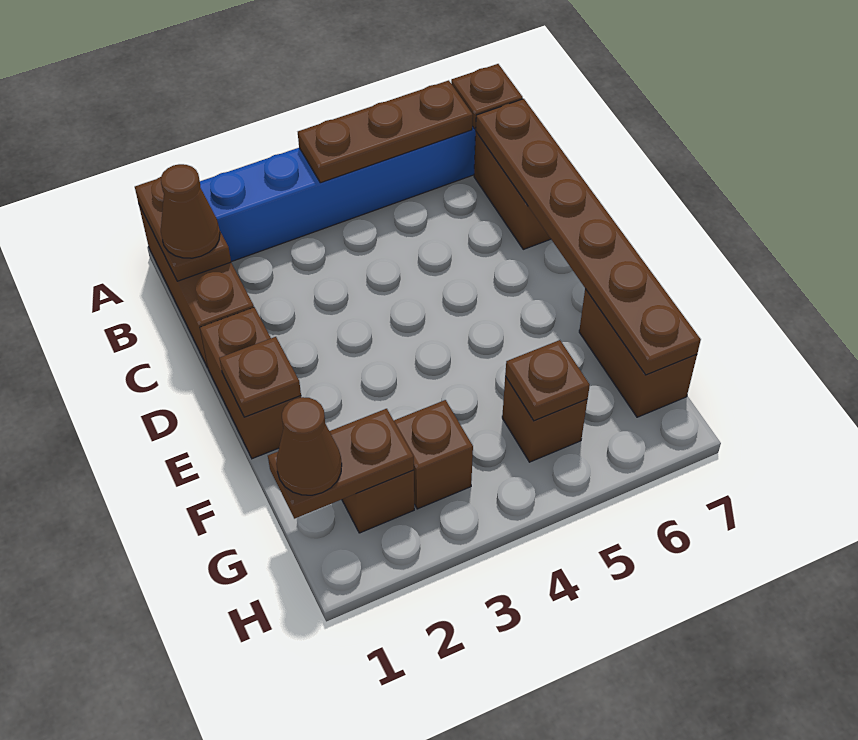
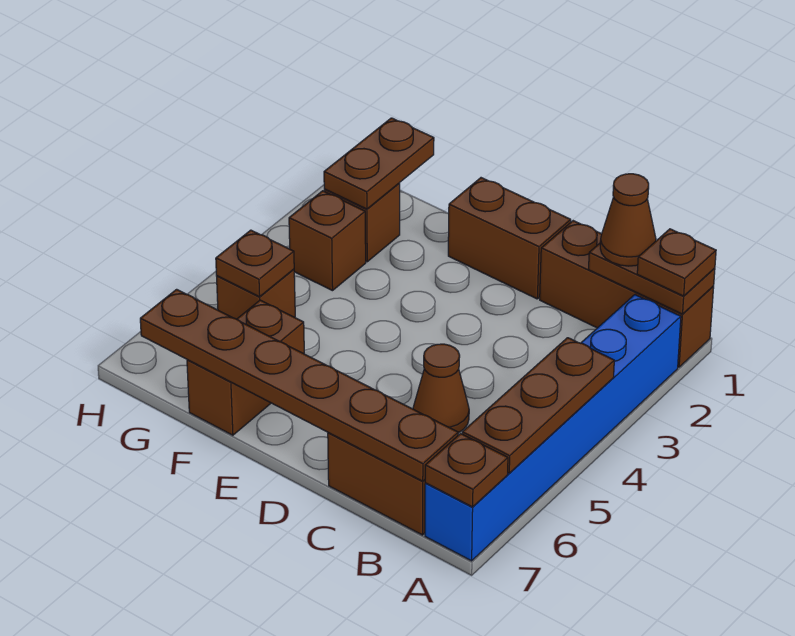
brown plate E1 level 2 -> brown plate A1 level 3
brown brick F7:G7 level 1 -> brown brick F6:F7 level 1
brown cone G1 level 3 -> brown cone C5 level 1

